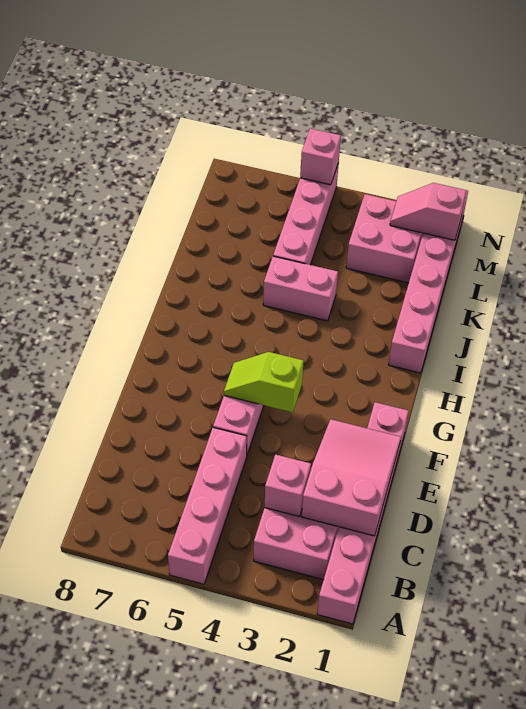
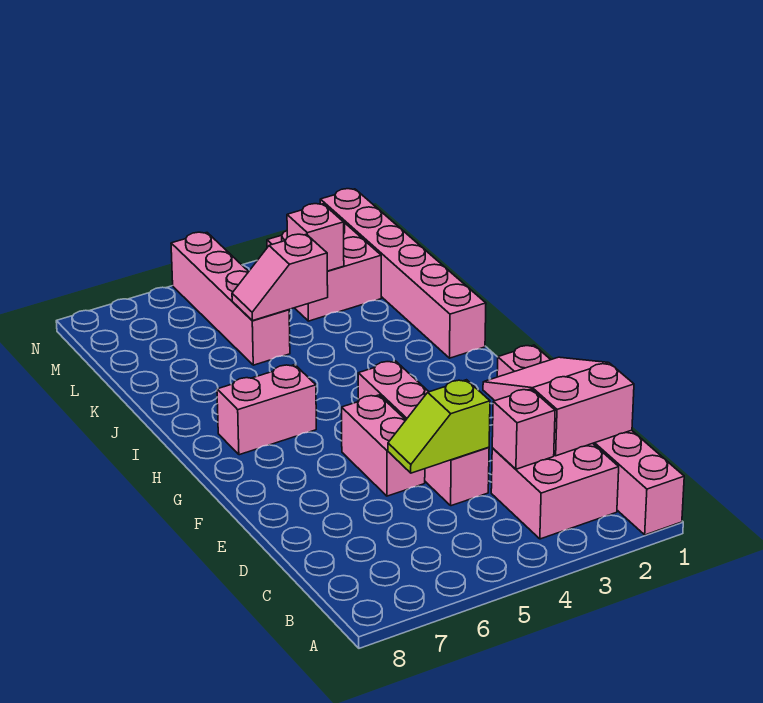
pink brick A5:D5 level 1 -> pink brick D4:G4 level 1
lime slope F4:F5 level 2 top 4 -> lime slope D4:D5 level 2 top 4
pink brick J4:J5 level 1 -> pink brick H6:H7 level 1
pink slope M1:M2 level 2 top 1 -> pink slope K4:K5 level 2 top 4
pink brick N5 level 2 -> pink brick L3 level 2

